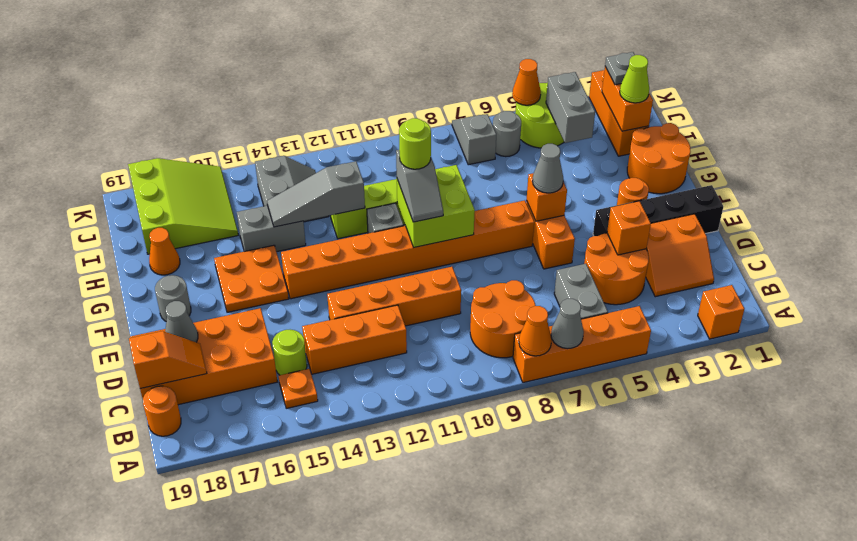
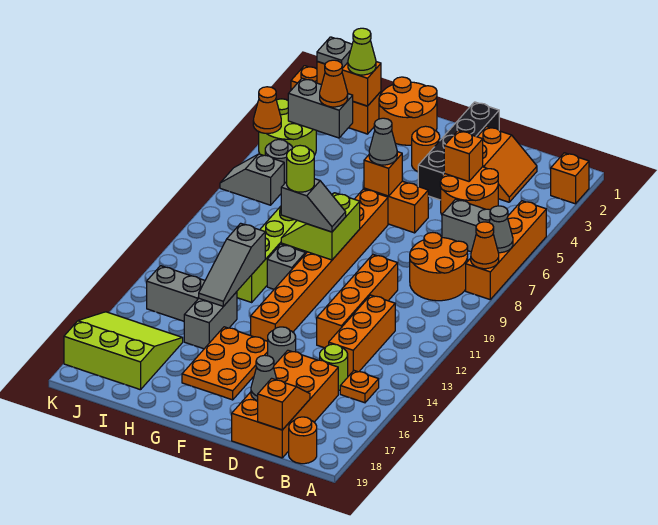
lime brick F9:G10 level 2 -> lime slope F9:G10 level 2 top F
orange plate F15:G16 level 1 -> orange plate F15:G17 level 1
grey round brick F18 level 1 -> grey round brick E15 level 1
orange cone H18 level 1 -> orange cone I4 level 3

